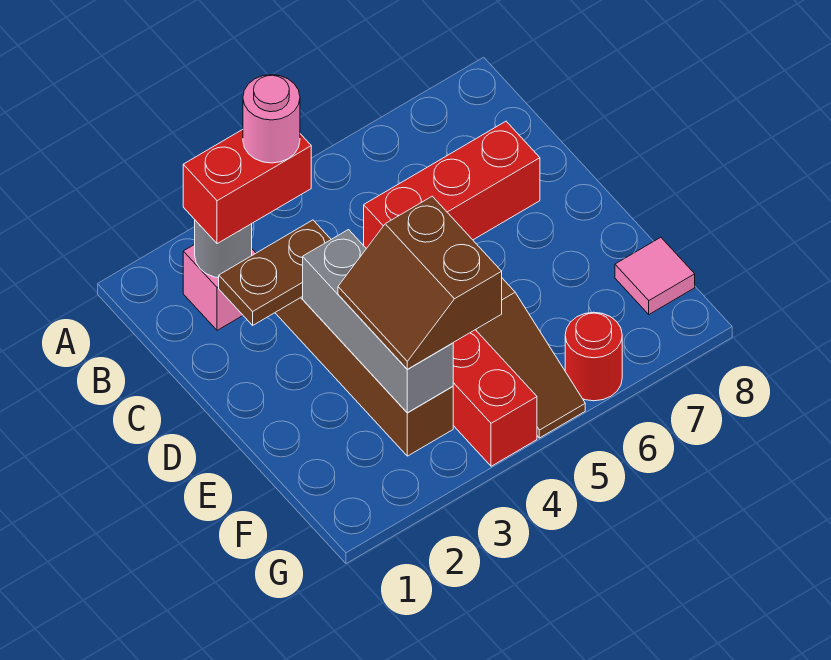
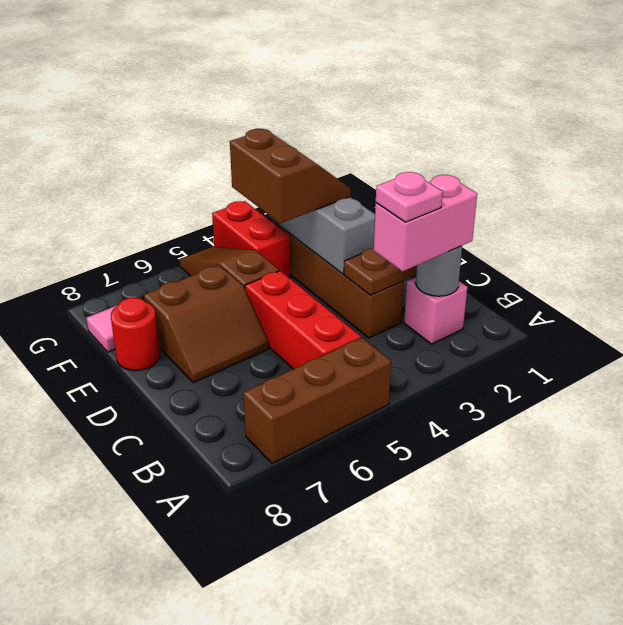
none -> brown brick A5:A7 level 1
red brick B2:B3 level 3 -> pink brick B2:B3 level 3
pink round brick B3 level 4 -> pink plate B3 level 4
red brick C5:C7 level 1 -> red brick B5:D5 level 1
none -> brown slope D6:E7 level 1 top E
red round brick G6 level 1 -> red round brick E8 level 1

